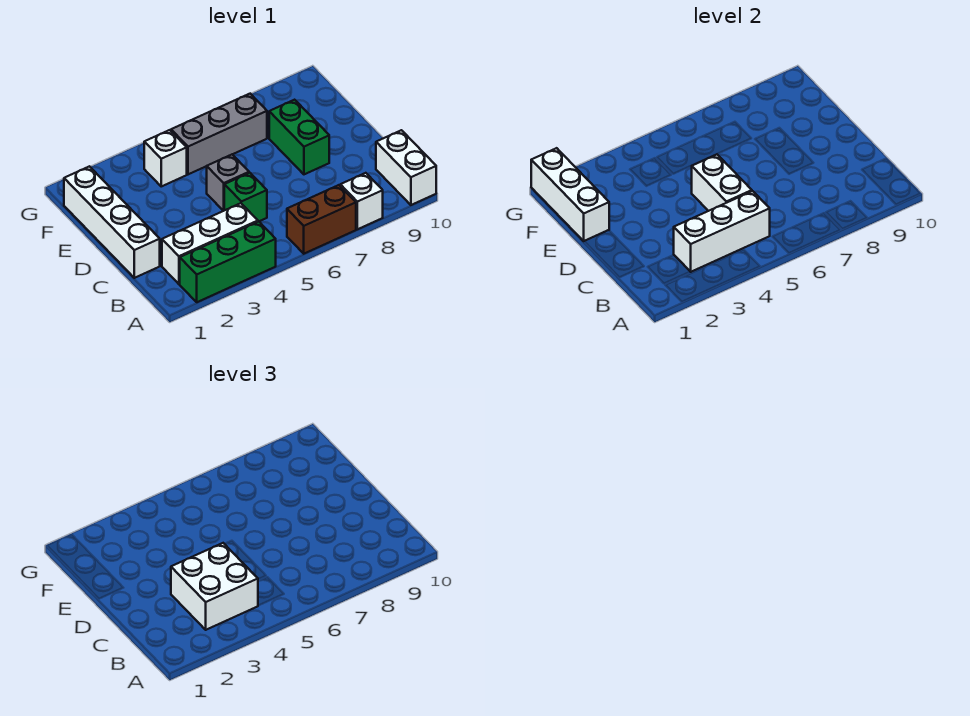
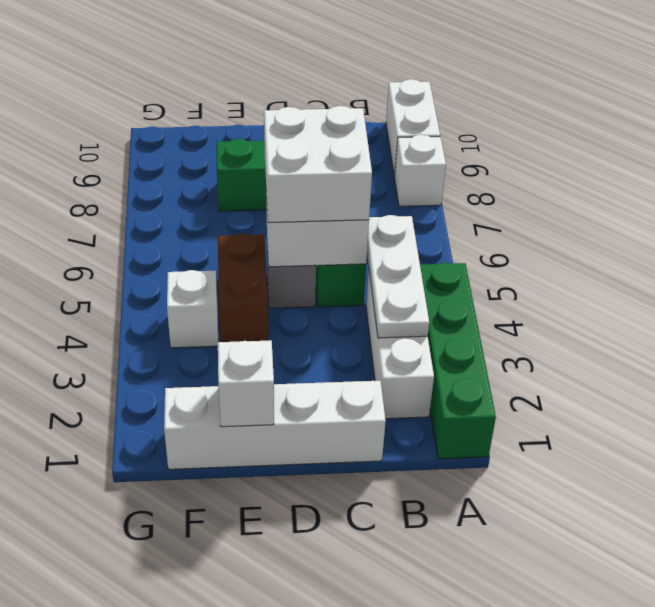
green brick A2:A4 level 1 -> green brick A1:A4 level 1
brown brick A6:A7 level 1 -> brown brick E4:E5 level 1
white brick A10:B10 level 1 -> white brick A9:A10 level 1
white brick B3:B5 level 2 -> white plate B3:B5 level 2
white brick B3:C4 level 3 -> white brick C5:D6 level 3
white brick E1:G1 level 2 -> white brick E1 level 2
grey brick F5:F7 level 1 -> none

